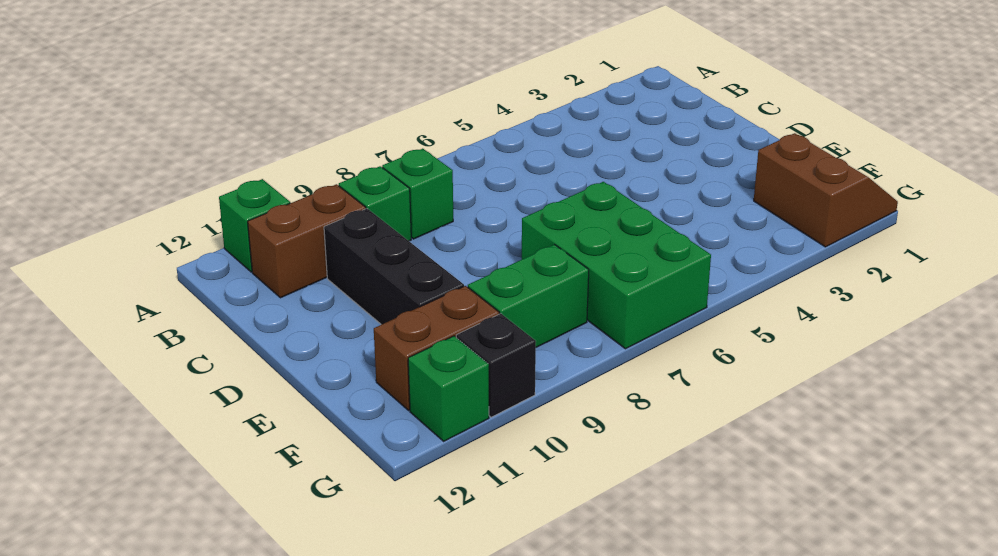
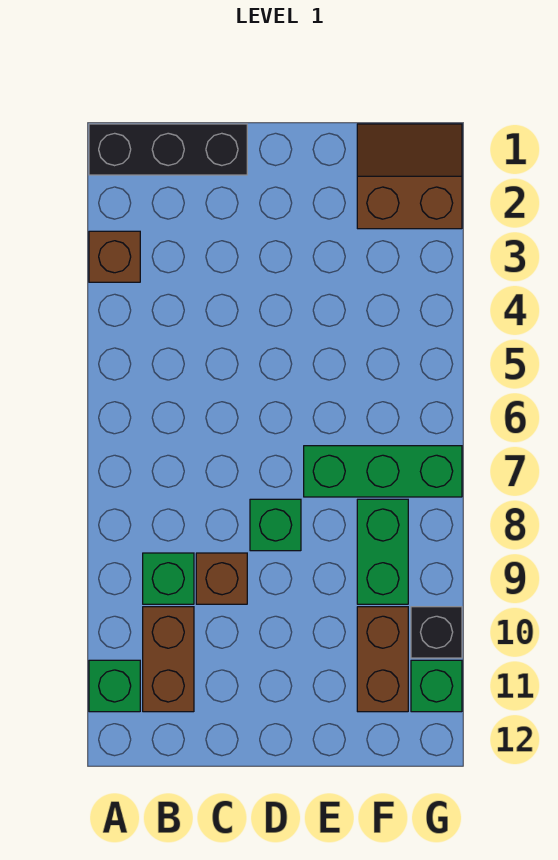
none -> brown brick A3 level 1
green brick B8 level 1 -> green brick D8 level 1
none -> brown brick C9 level 1
black brick C10:E10 level 1 -> black brick A1:C1 level 1
green brick E6:G7 level 1 -> green brick E7:G7 level 1

